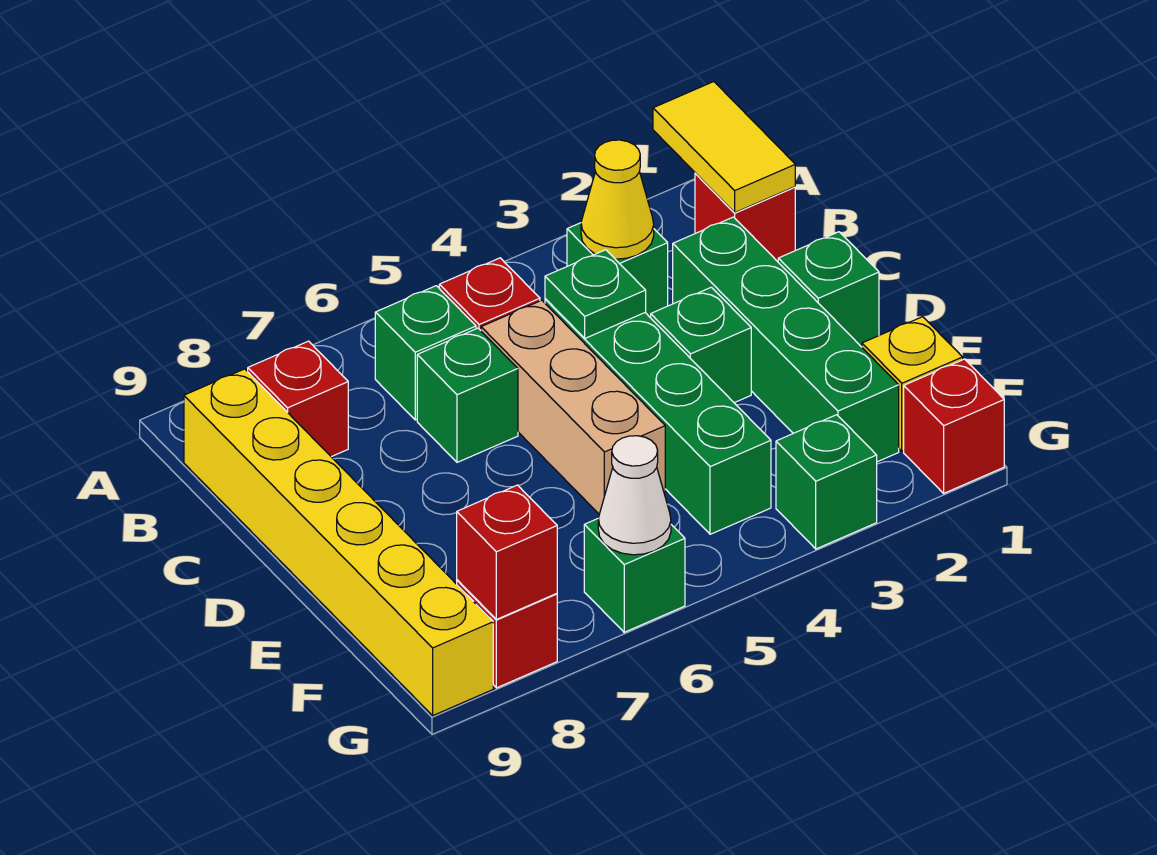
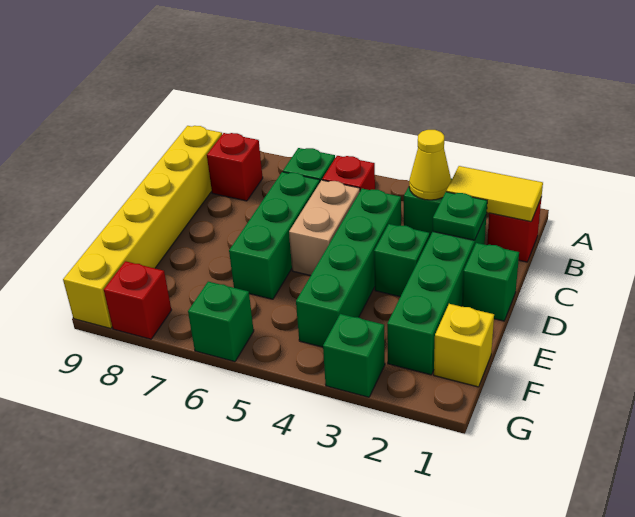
yellow tile A1:B1 level 2 -> yellow tile B1:B2 level 2
green plate C4 level 2 -> green plate C2 level 2
tan brick C5:E5 level 1 -> tan brick C5:D5 level 1
green brick C6 level 1 -> green brick C6:E6 level 1
red brick G1 level 1 -> none
white cone G6 level 2 -> none
red brick G8 level 2 -> none

